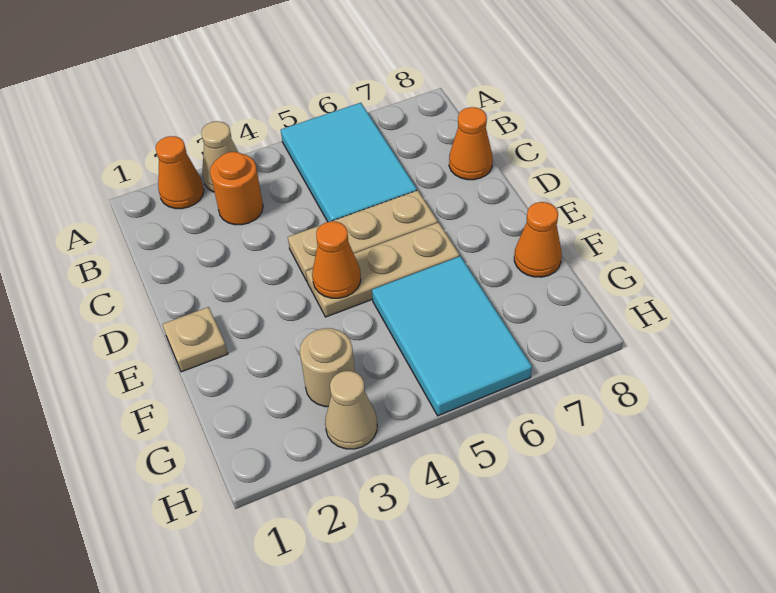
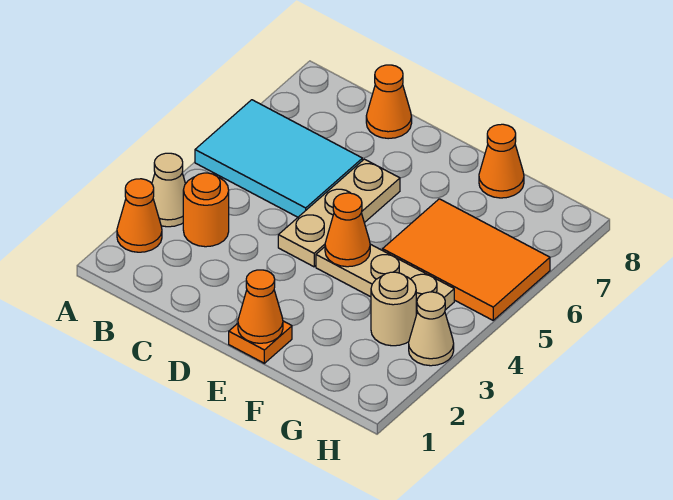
tan plate E1 level 1 -> orange plate E1 level 1
none -> orange cone E1 level 2
tan plate E4:E6 level 1 -> tan plate E4:G4 level 1
cyan tile F5:H6 level 1 -> orange tile F5:H6 level 1

